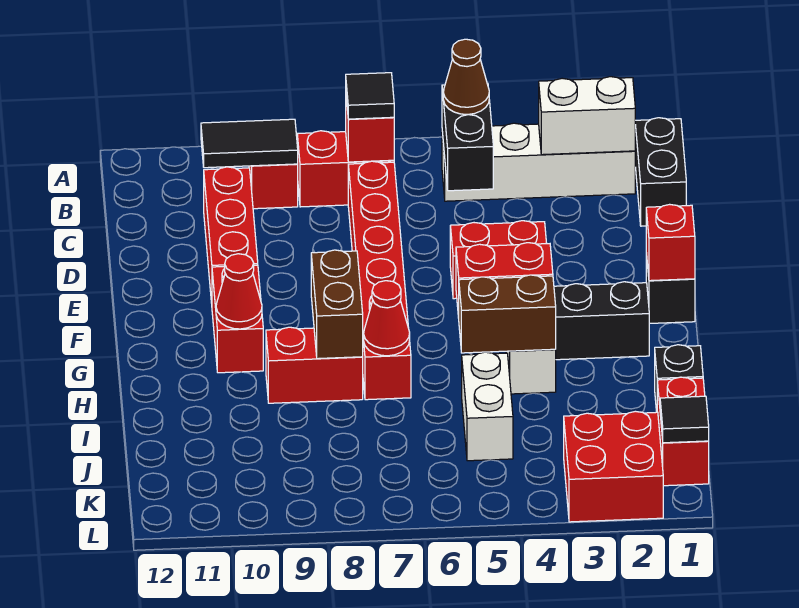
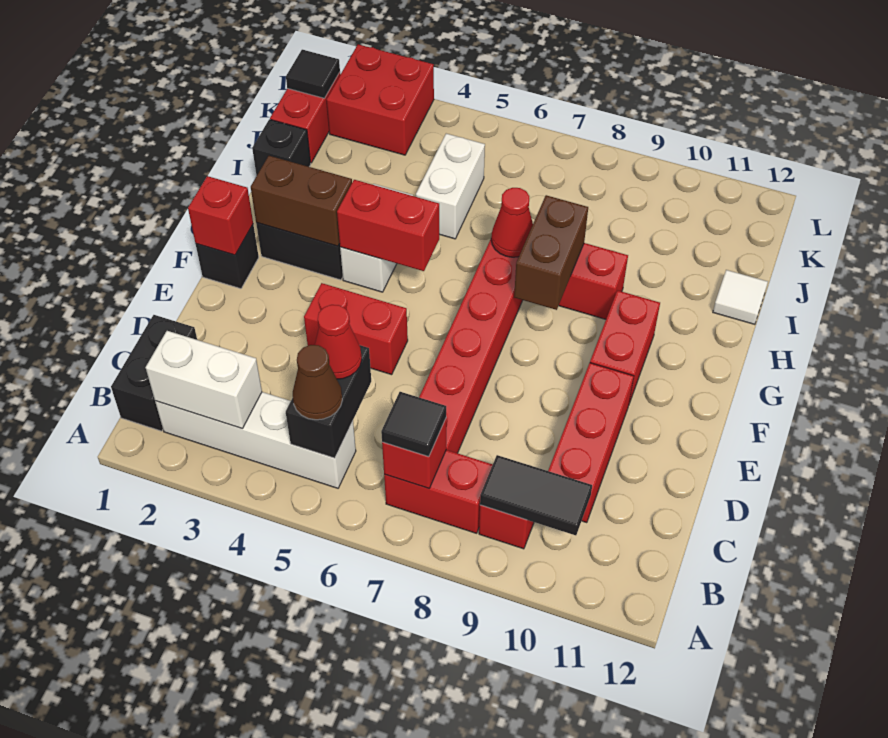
red cone G10 level 2 -> red cone C5 level 3
brown brick H4:H5 level 2 -> brown brick G2:G3 level 2
none -> white tile I12 level 1

